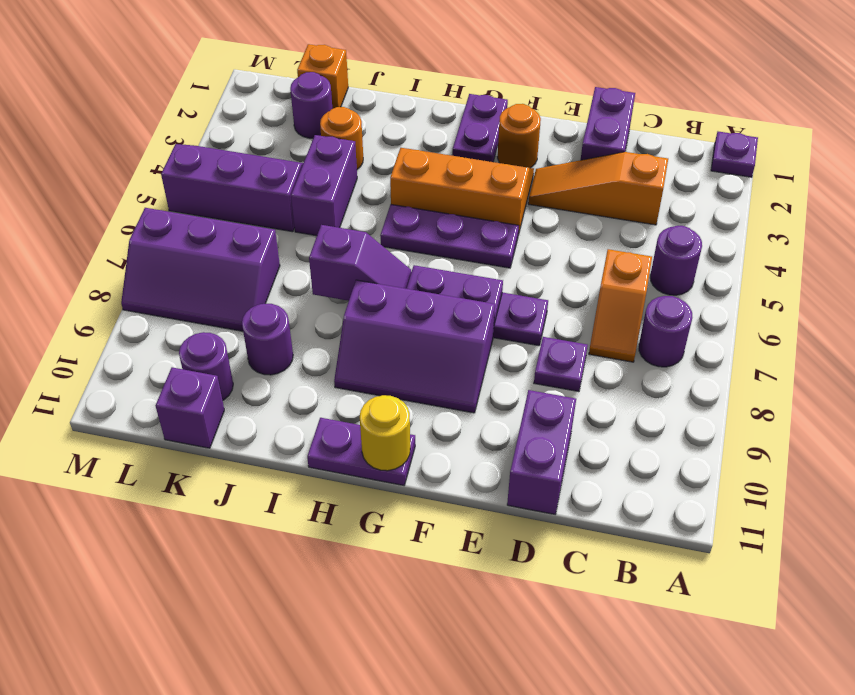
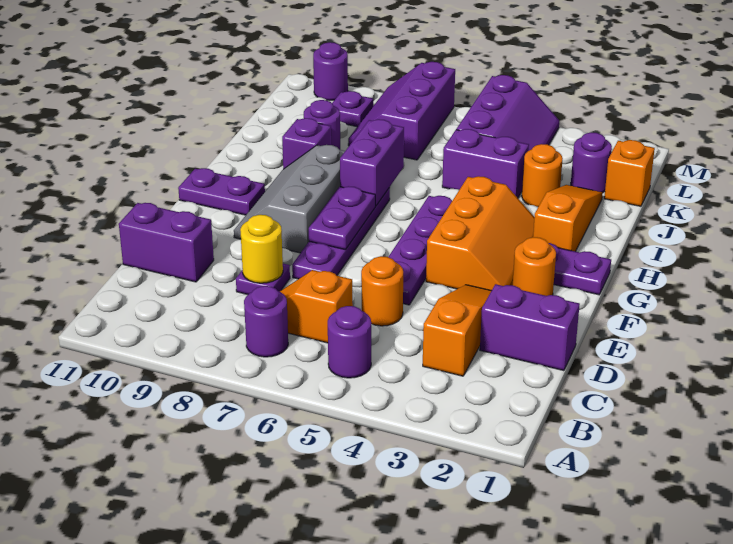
purple plate A1 level 1 -> purple plate L9 level 1
none -> orange round brick D5 level 1
purple plate F5:H5 level 1 -> purple plate E5:H5 level 1
purple slope F8:H9 level 1 top 8 -> grey slope F8:H9 level 1 top 8
purple plate G11:H11 level 1 -> purple plate G10:G11 level 1
yellow round brick G11 level 2 -> yellow round brick D8 level 2
none -> orange slope H2:J2 level 1 top H
purple slope H7:I7 level 2 top I -> purple brick H7:I7 level 2
purple round brick K10 level 1 -> purple round brick M10 level 1
purple brick K11 level 1 -> purple brick I9 level 1

